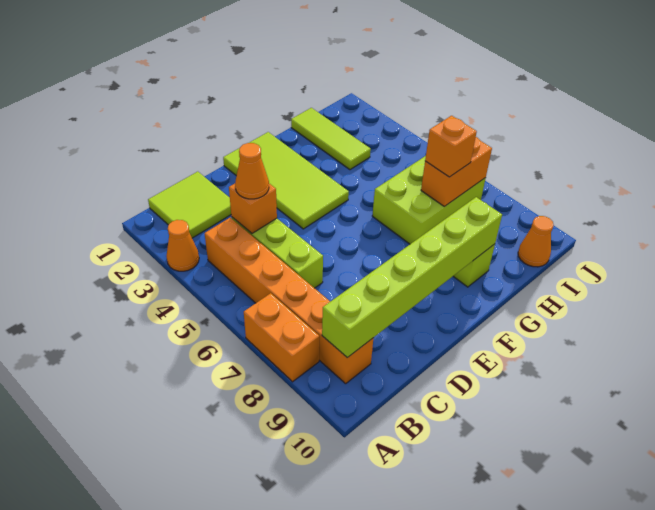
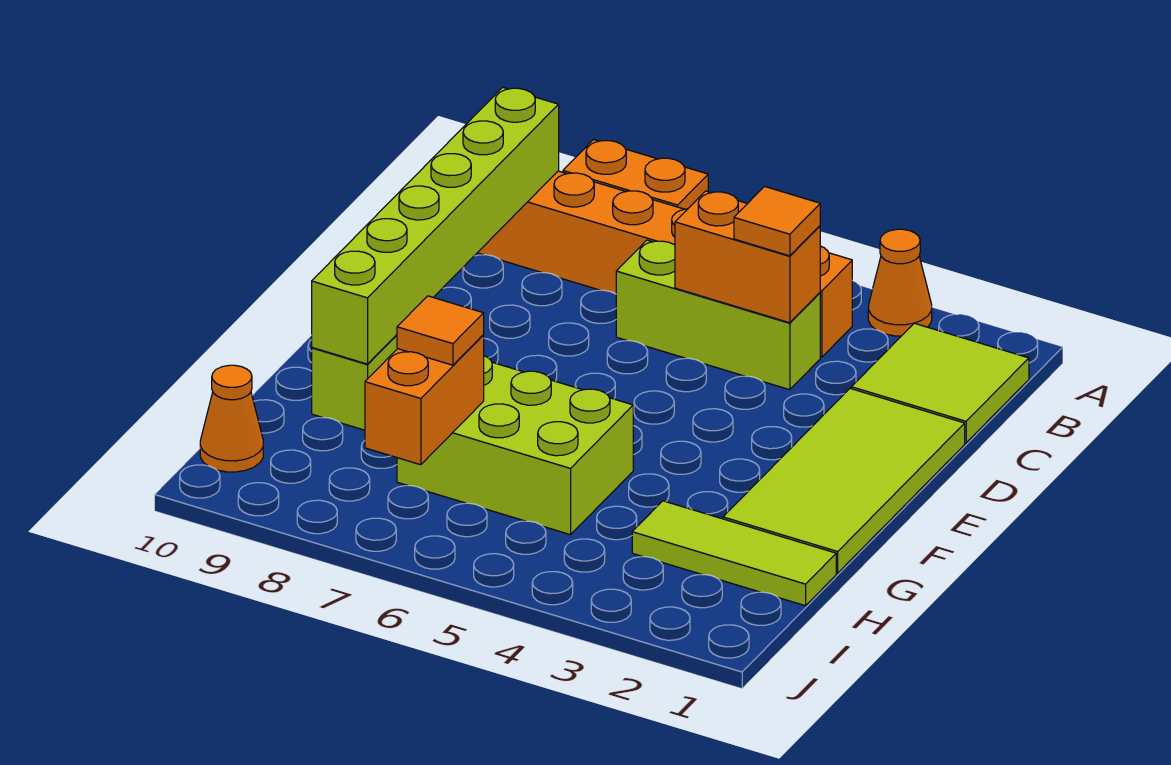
orange brick C4 level 2 -> orange brick C4:C5 level 2
orange cone C4 level 3 -> orange tile C4 level 3
lime tile E1:F4 level 1 -> lime tile D1:G2 level 1
lime brick G6:I7 level 1 -> lime brick G5:H7 level 1
orange brick H7 level 3 -> orange tile H7 level 3

